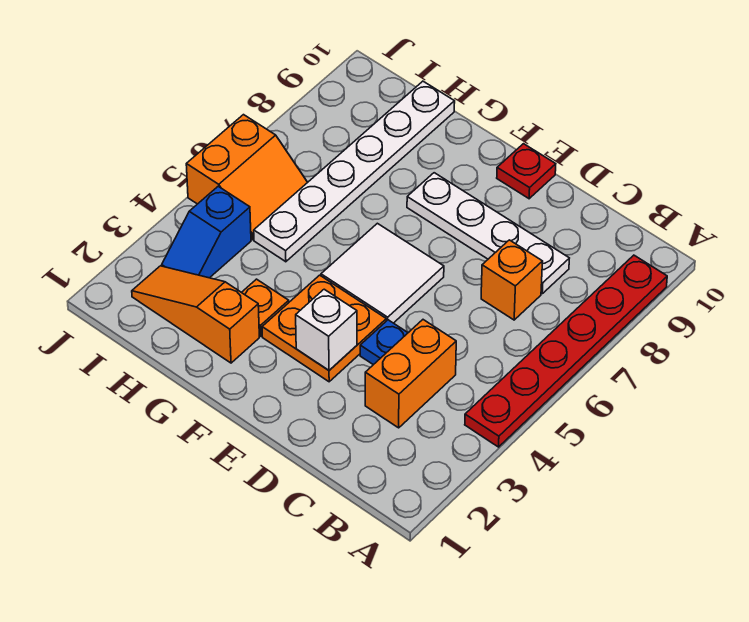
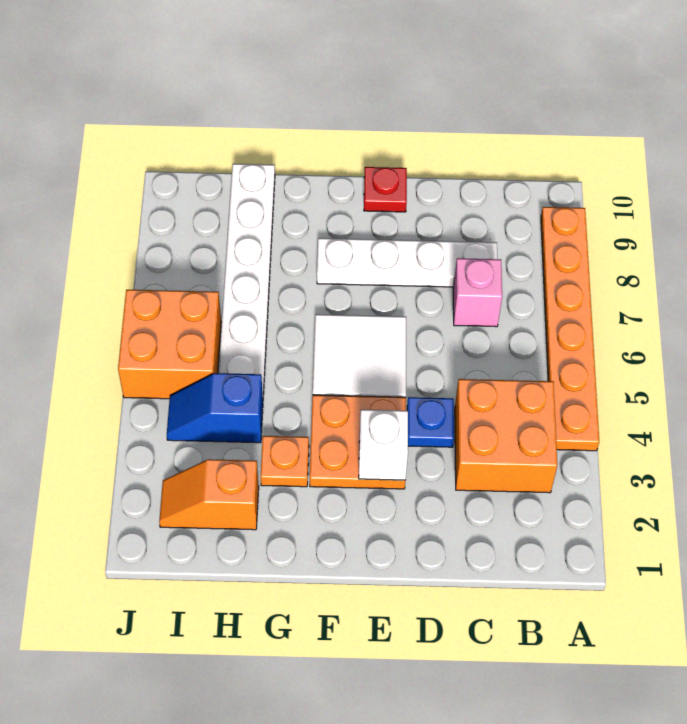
red plate A4:A9 level 1 -> orange plate A4:A9 level 1
orange brick C3:C4 level 1 -> orange brick B3:C4 level 1
orange brick C7 level 1 -> pink brick C7 level 1
orange slope G2:I2 level 1 top G -> orange slope H2:I2 level 1 top H
blue slope I3:I4 level 1 top 4 -> blue slope H4:I4 level 1 top H
orange slope I5:J6 level 1 top J -> orange brick I5:J6 level 1

